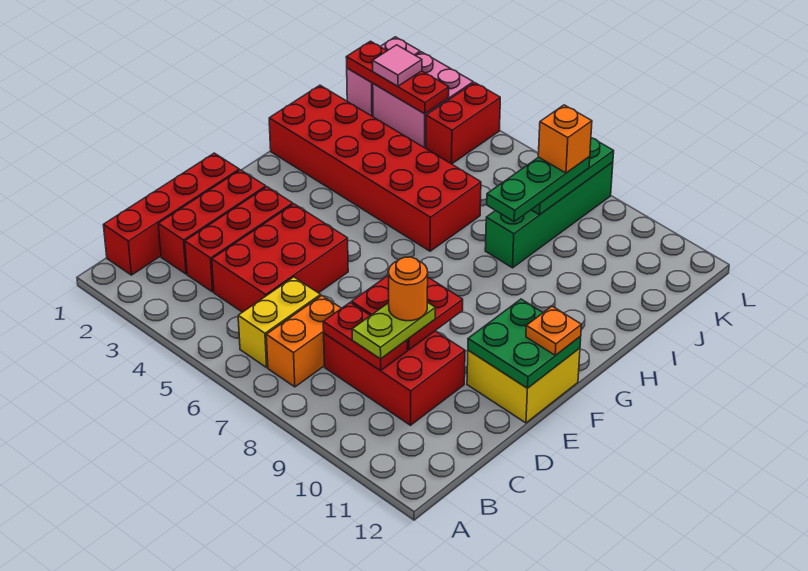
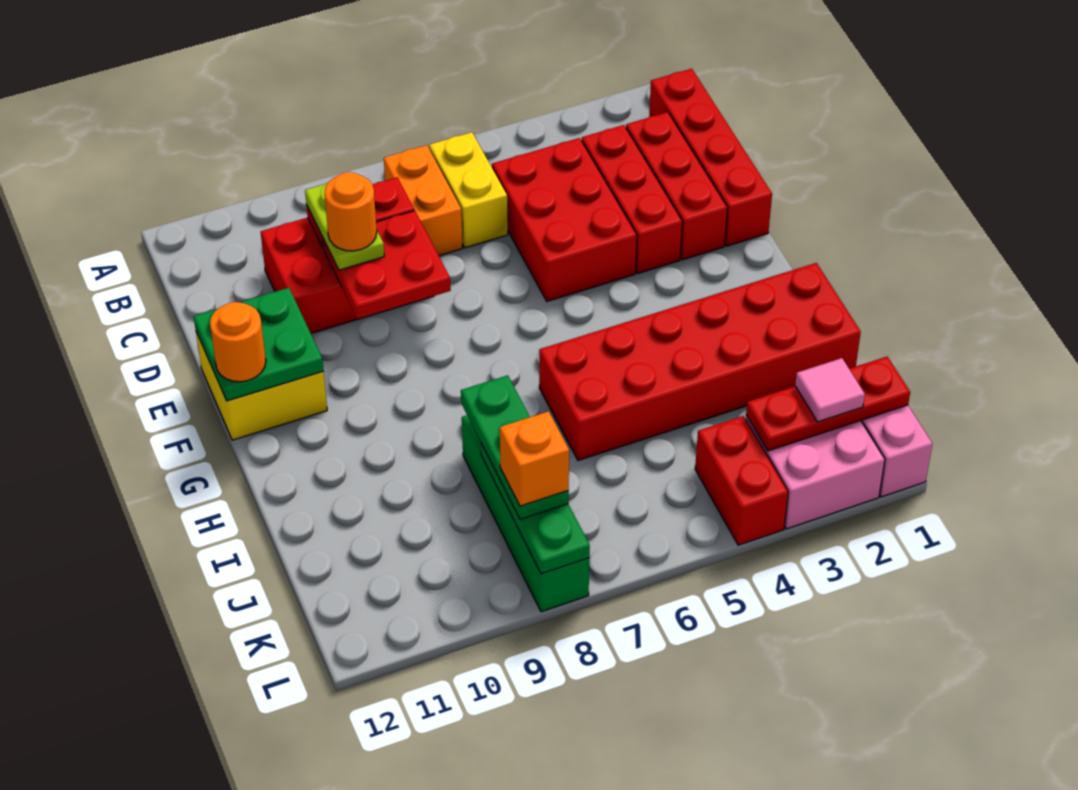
orange plate F12 level 3 -> orange round brick F12 level 3

